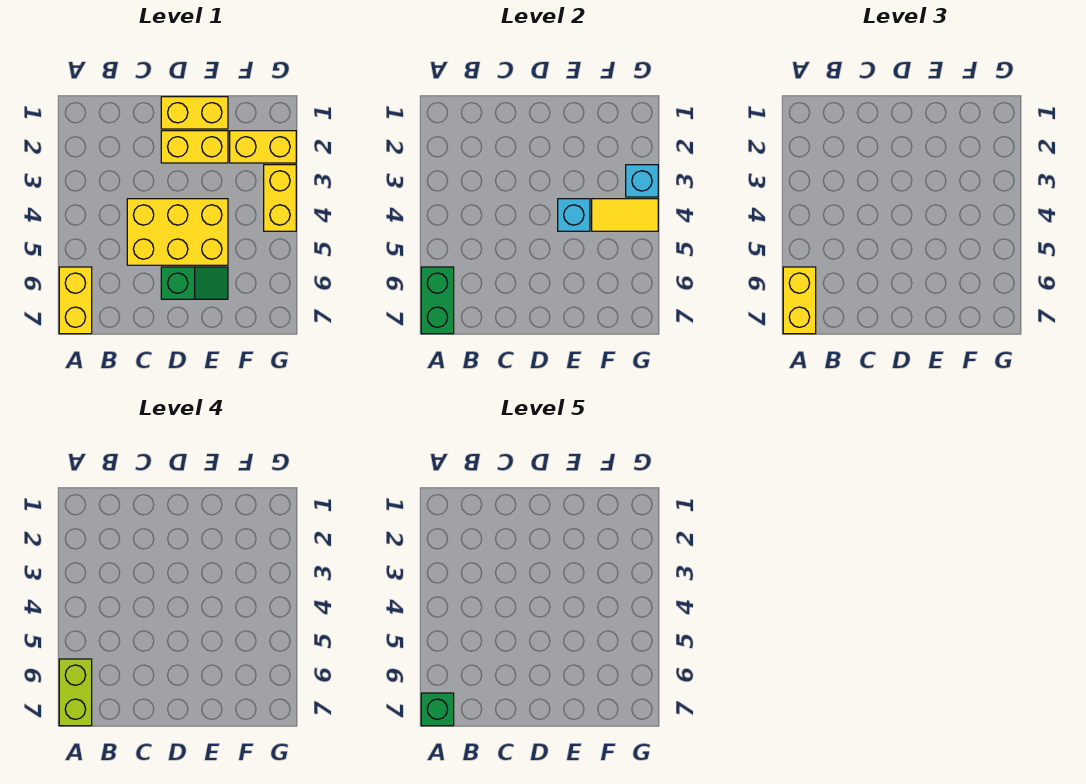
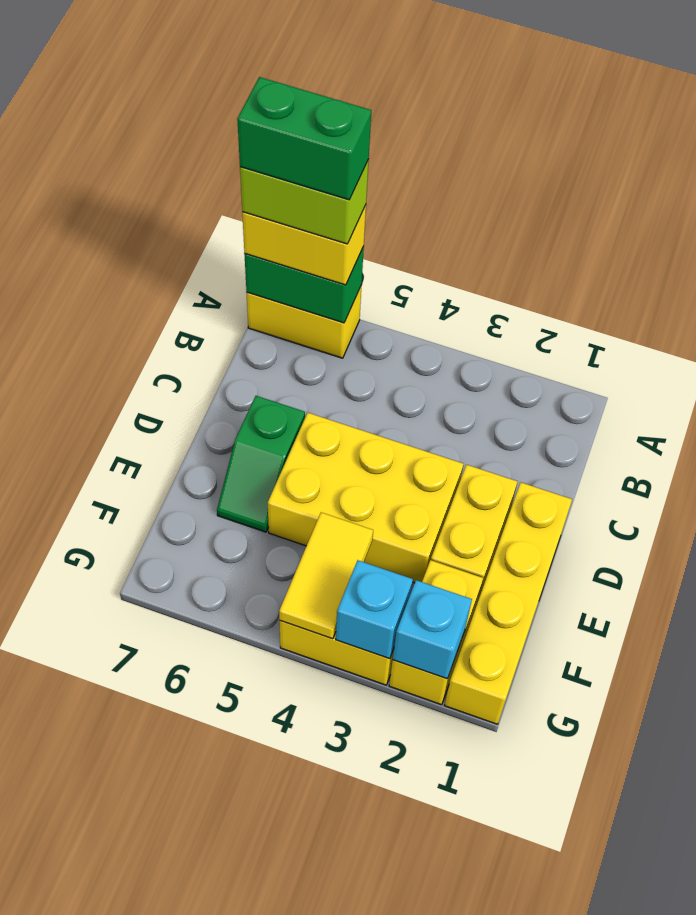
green brick A7 level 5 -> green brick A6:A7 level 5
yellow brick C4:E5 level 1 -> yellow brick D3:E5 level 1
yellow brick D1:E1 level 1 -> yellow brick D1:G1 level 1
cyan brick E4 level 2 -> cyan brick G2 level 2

